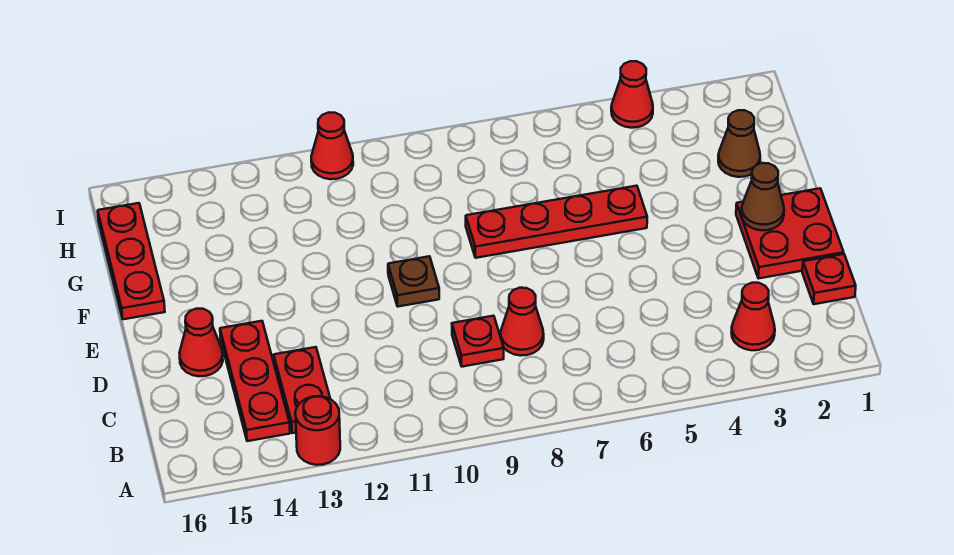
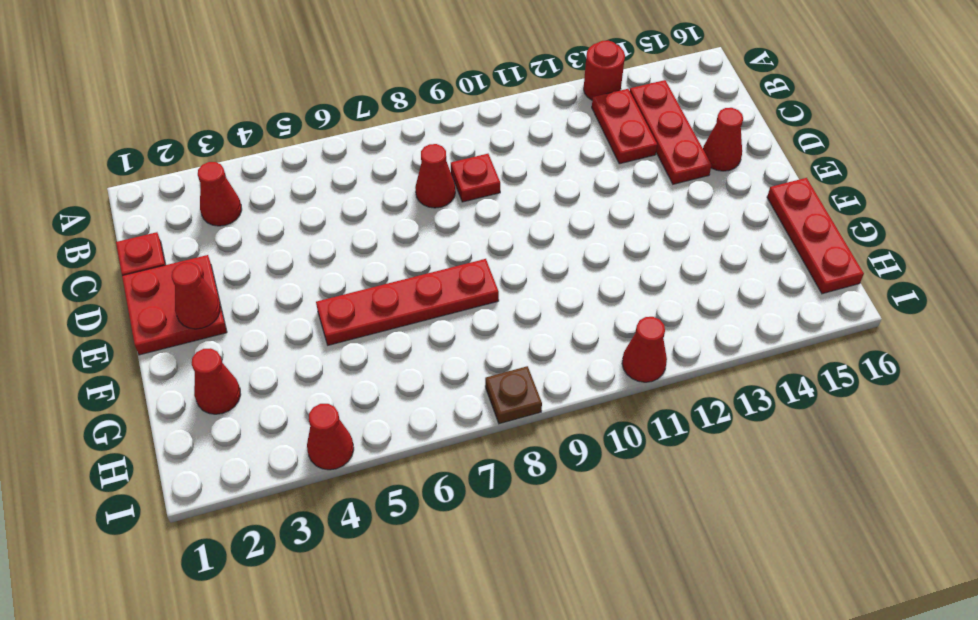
brown cone E2 level 2 -> red cone E2 level 2
brown plate E10 level 1 -> brown plate I8 level 1
brown cone G2 level 1 -> red cone G2 level 1

